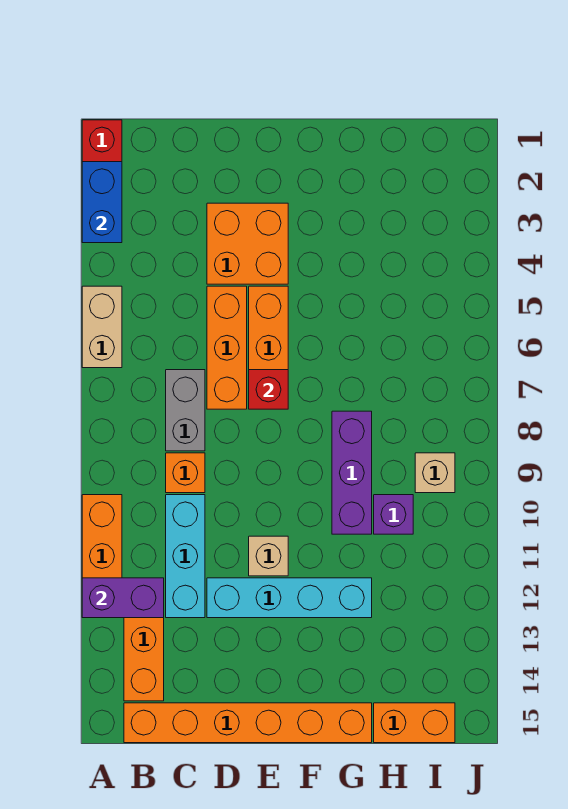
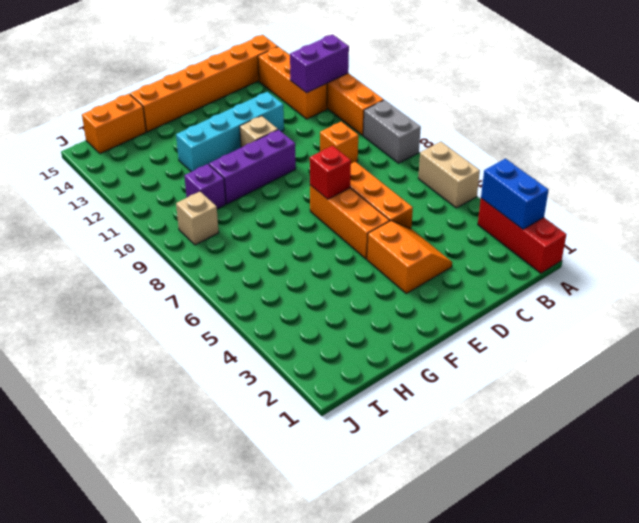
grey brick C7:C8 level 1 -> grey brick A8:A9 level 1
cyan brick C10:C12 level 1 -> none
orange brick D3:E4 level 1 -> orange slope D3:E4 level 1 top E
purple brick G8:G10 level 1 -> purple brick E10:G10 level 1

